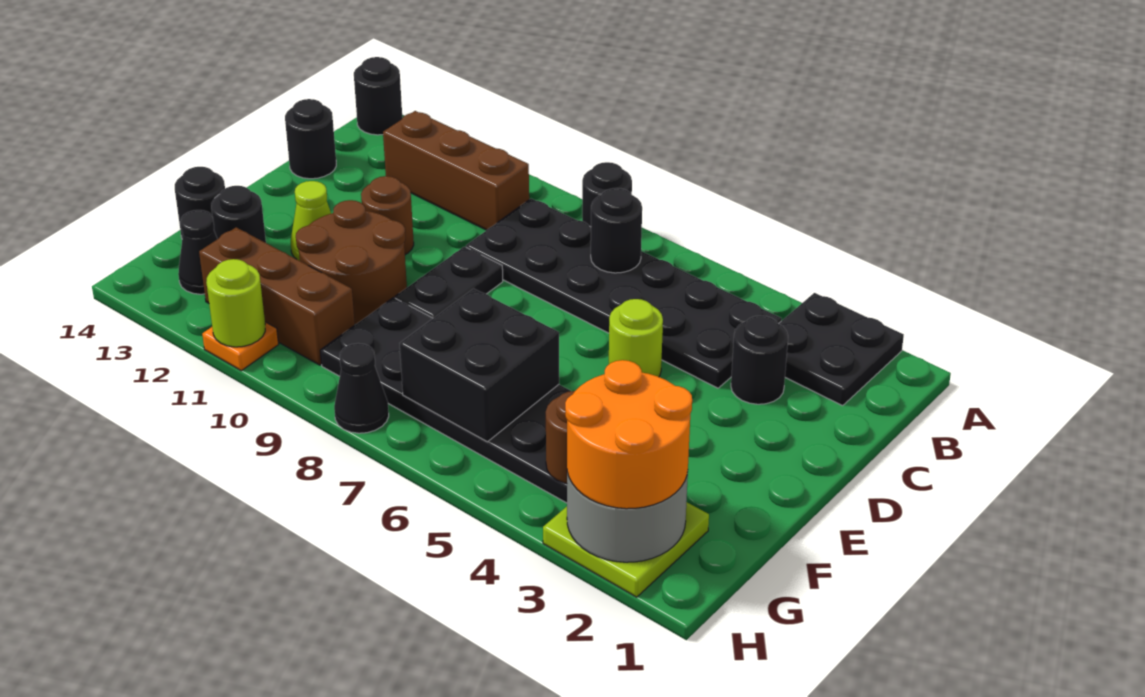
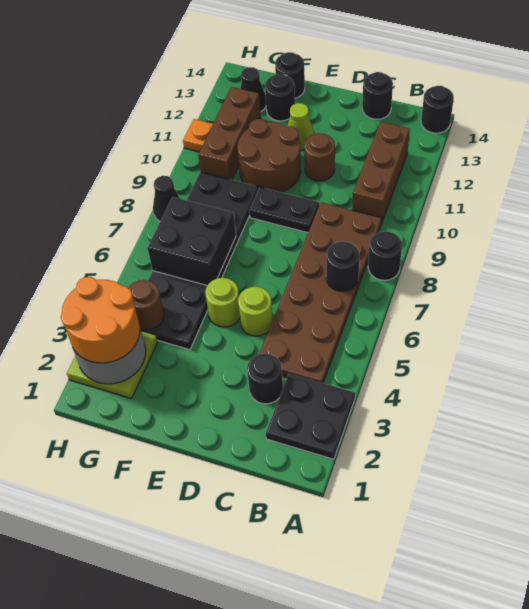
black plate B4:C9 level 1 -> brown plate B4:C9 level 1
lime round brick H11 level 2 -> lime round brick E5 level 1

